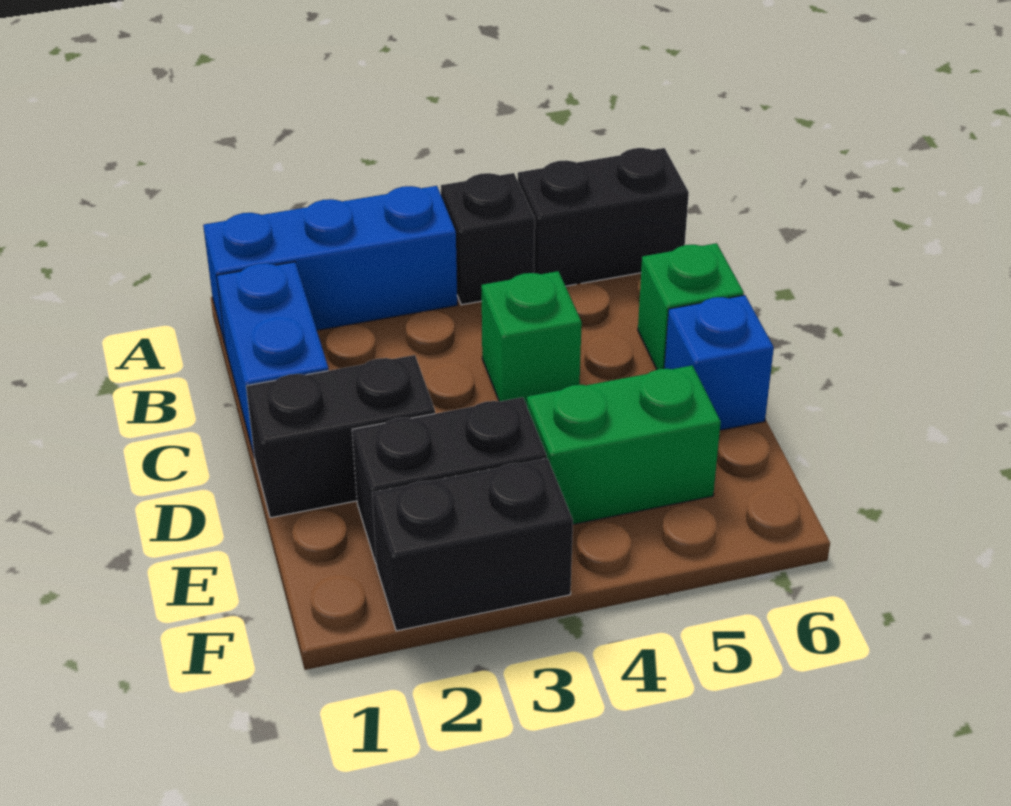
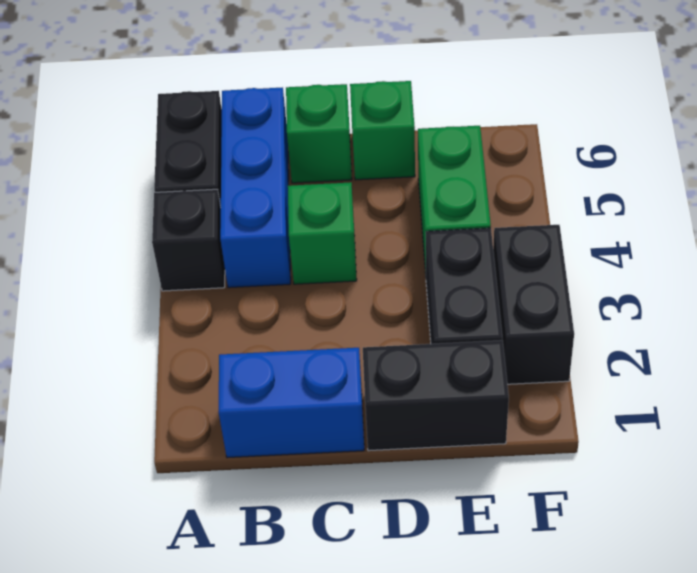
blue brick A1:A3 level 1 -> blue brick B4:B6 level 1
black brick D1:D2 level 1 -> black brick D1:E1 level 1
blue brick D6 level 1 -> green brick D6 level 1

